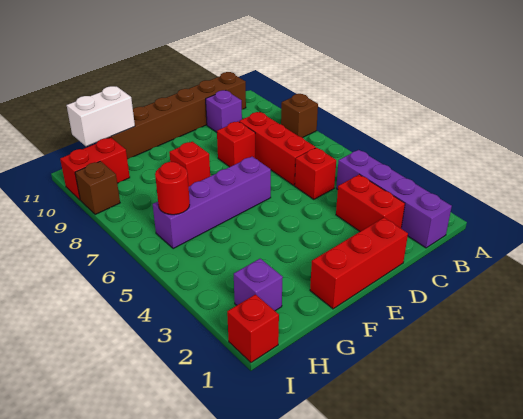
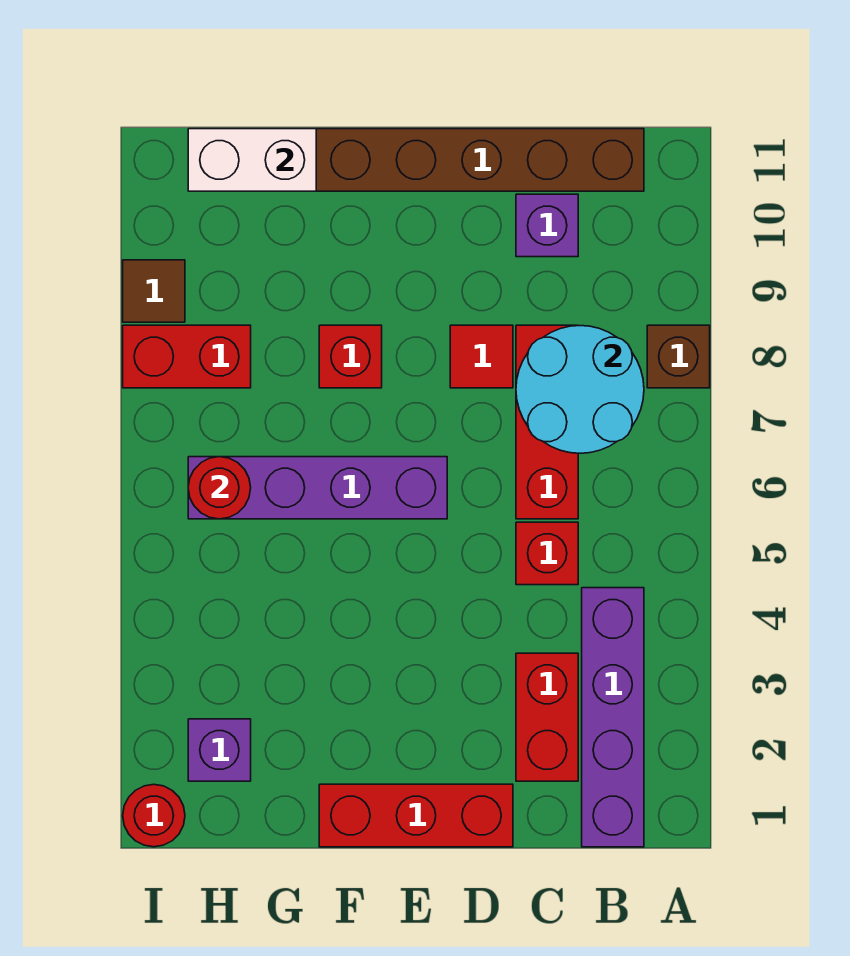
none -> cyan round brick B7:C8 level 2
red brick D8 level 1 -> red tile D8 level 1
red brick H10:I10 level 1 -> red brick H8:I8 level 1
red brick I1 level 1 -> red round brick I1 level 1
brown brick I9 level 1 -> brown tile I9 level 1

